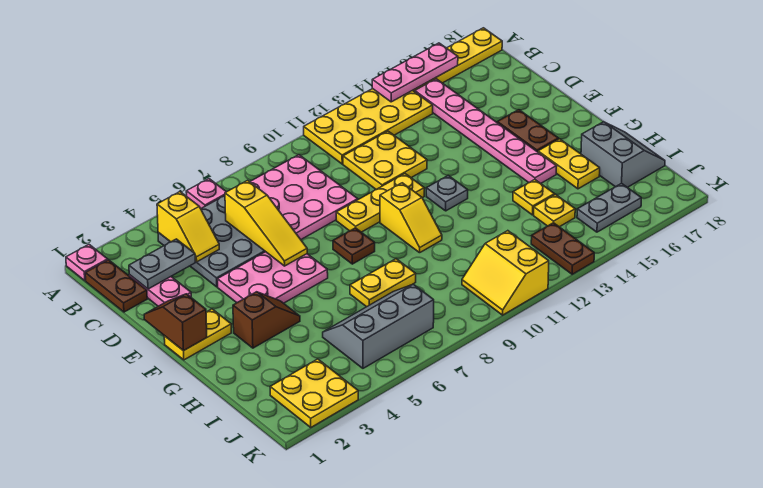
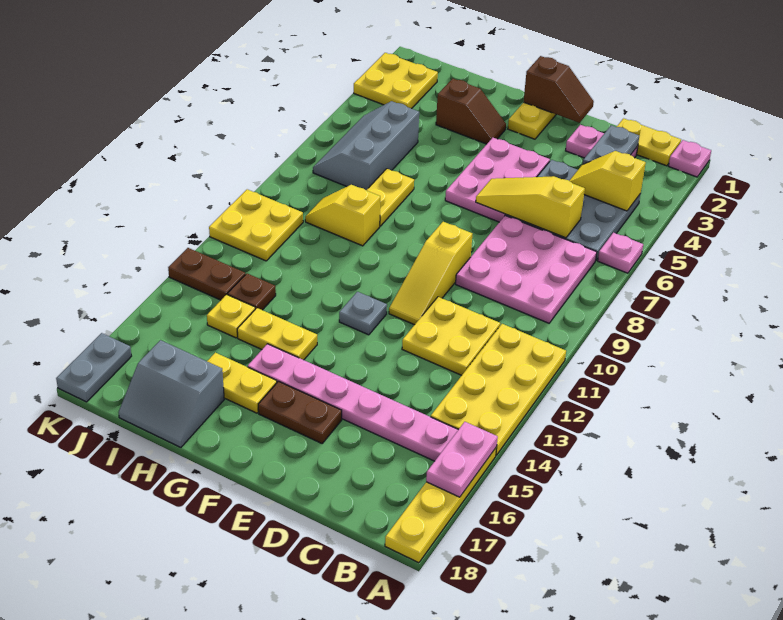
pink plate A14:A16 level 2 -> pink plate A15:A16 level 2
brown plate B1:C1 level 1 -> yellow plate B1:C1 level 1
yellow plate E9:E11 level 1 -> yellow slope E9:E11 level 1 top 9
brown plate F8 level 1 -> brown plate I13 level 1
yellow slope F10:G10 level 1 top F -> yellow slope H9:I9 level 1 top H
brown slope G3:G4 level 1 top 3 -> brown slope G3:H3 level 1 top H
yellow plate H14 level 1 -> yellow plate G14:H14 level 1
grey slope I5:J7 level 1 top J -> grey slope I5:J7 level 1 top I
yellow slope J10:K11 level 1 top 11 -> yellow plate J10:K11 level 1
grey plate J15:J16 level 1 -> grey plate K17:K18 level 1

